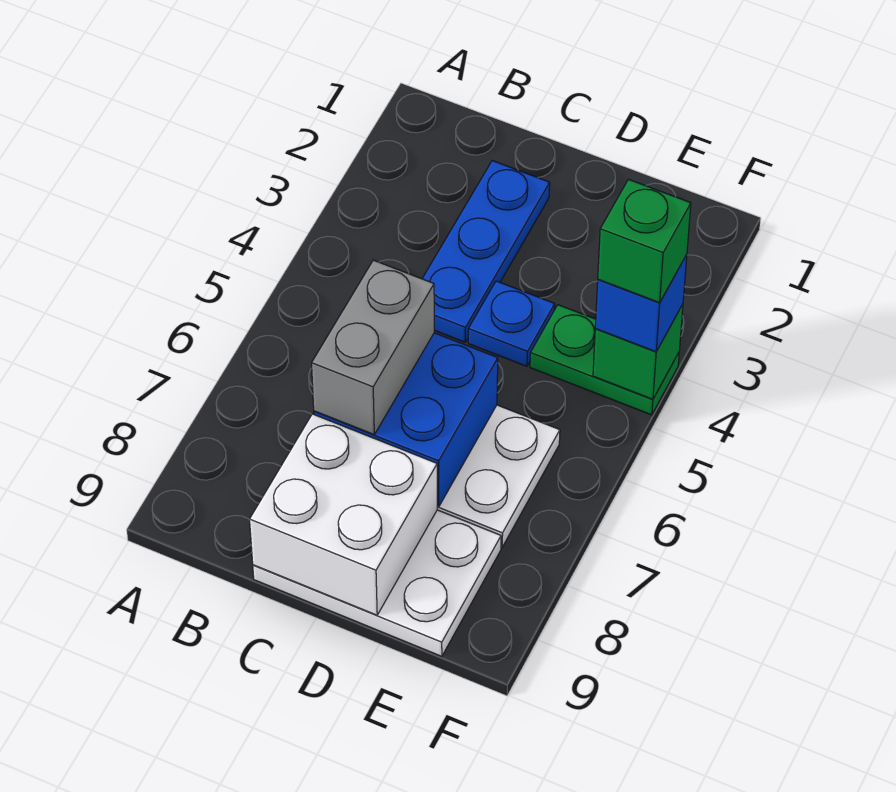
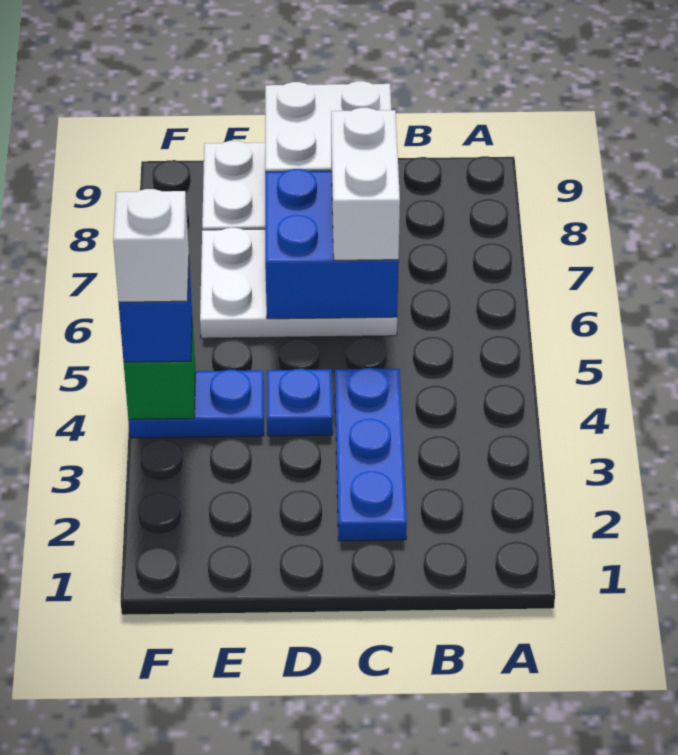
grey brick C6:C7 level 3 -> white brick C6:C7 level 3
green plate E4:F4 level 1 -> blue plate E4:F4 level 1
green brick F4 level 4 -> white brick F4 level 4

